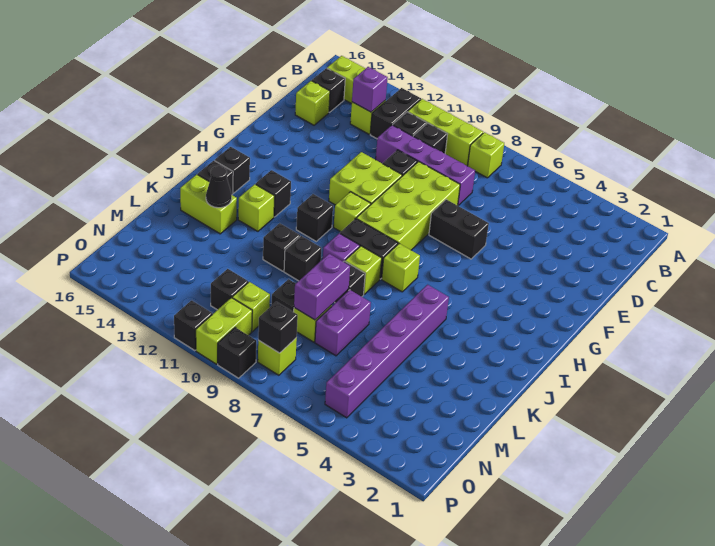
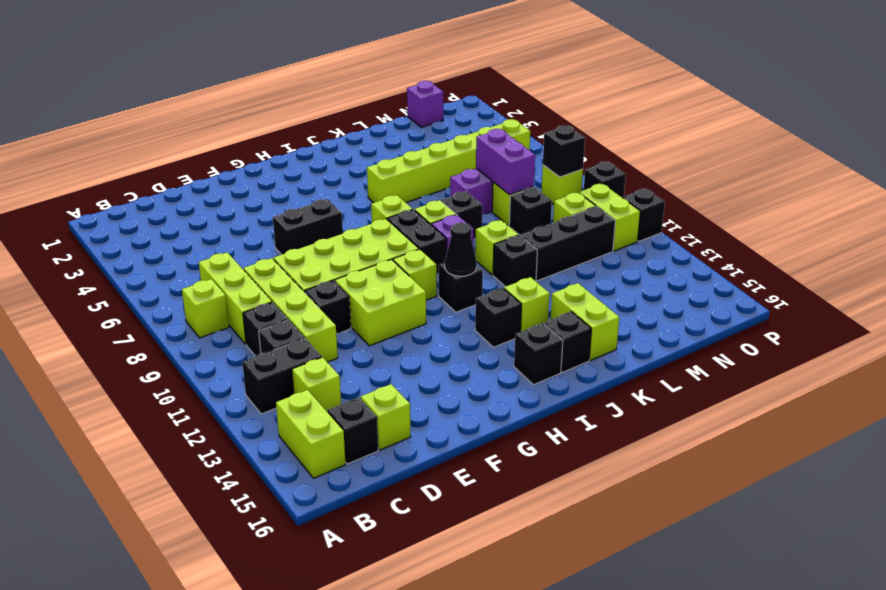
lime brick B9:B11 level 1 -> lime brick C7:C9 level 1
purple brick C13 level 2 -> purple brick N1 level 1
purple brick D8:D11 level 1 -> lime brick D8:D11 level 1
black brick F6:F7 level 1 -> black brick F6:G6 level 1
purple brick J5:O5 level 1 -> lime brick J5:O5 level 1
black brick K10 level 1 -> lime brick K10 level 1
black cone K14 level 2 -> black cone I11 level 2
purple brick L8:M8 level 2 -> purple brick M7:M8 level 2
black brick N11 level 1 -> black brick L11:N11 level 1
lime brick O10:P10 level 1 -> lime brick O10:O11 level 1

